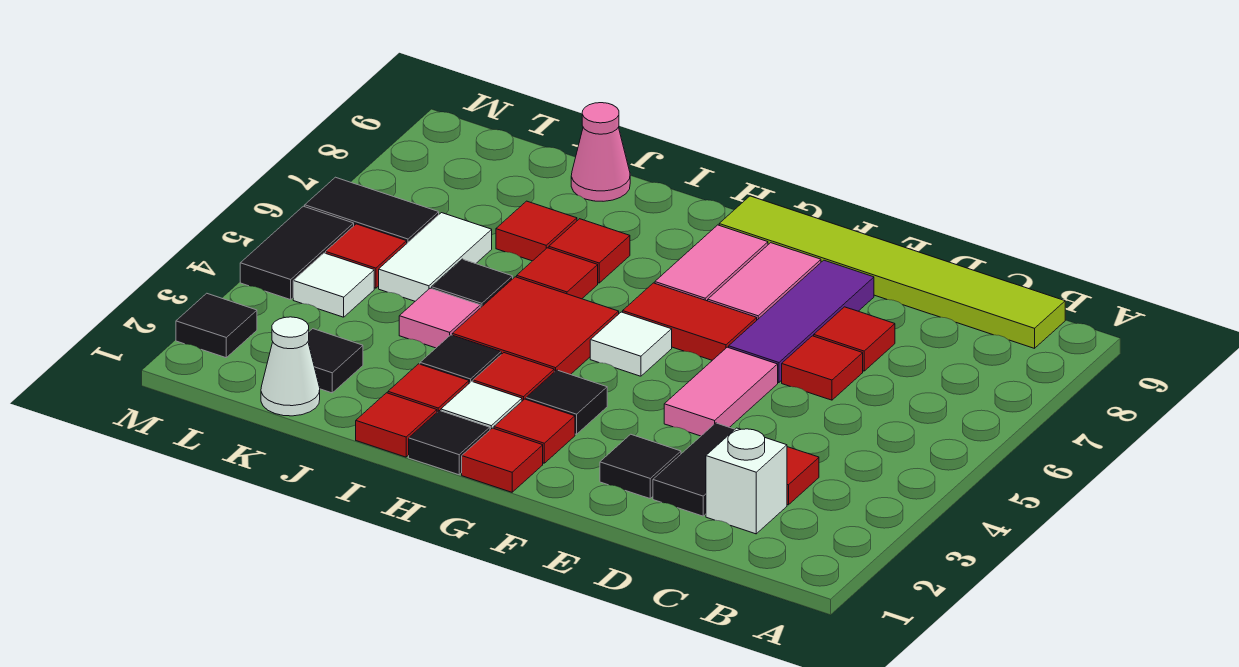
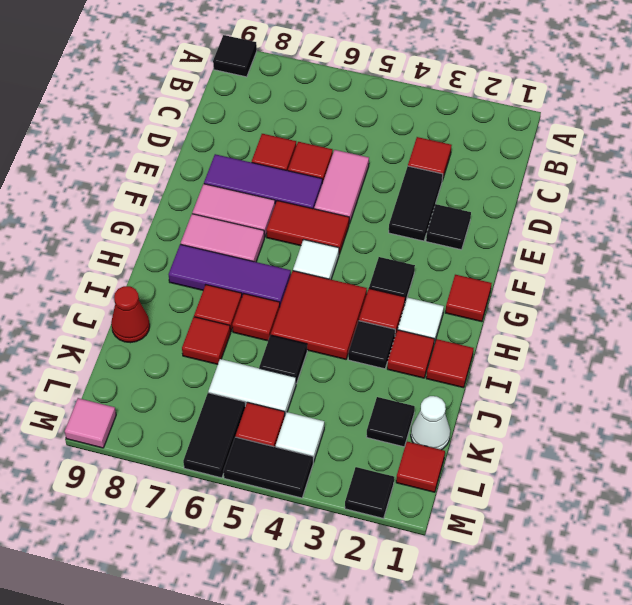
lime tile B9:G9 level 1 -> none
white brick C2 level 1 -> none
black tile D2:D3 level 1 -> black tile D3:E3 level 1
pink tile E4:E5 level 1 -> pink tile D5:E5 level 1
red tile F6:G6 level 1 -> red tile F5:F6 level 1
red tile G2 level 1 -> red tile L1 level 1
black tile H1 level 1 -> black tile A9 level 1
none -> purple tile H6:H8 level 1
pink tile J4 level 1 -> pink tile M9 level 1
pink cone J9 level 1 -> red cone J9 level 1

